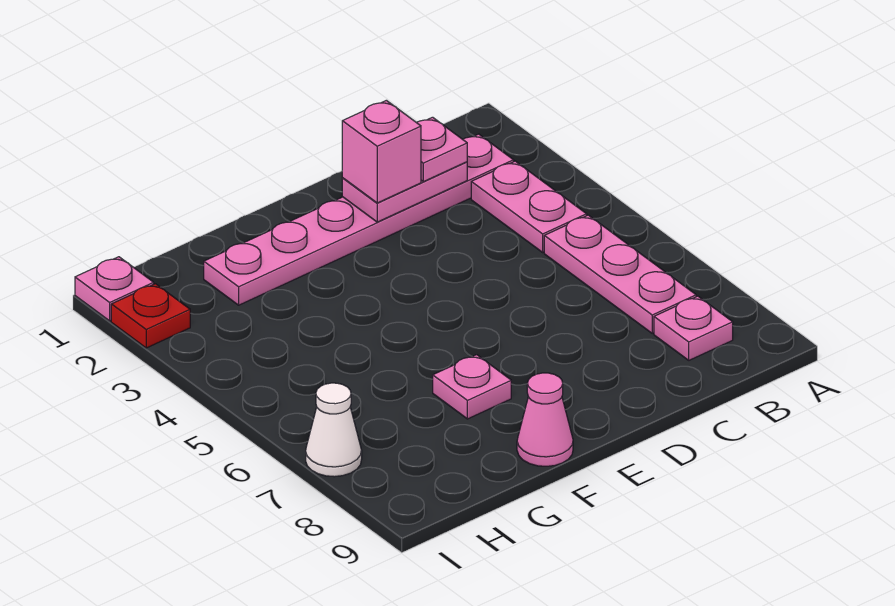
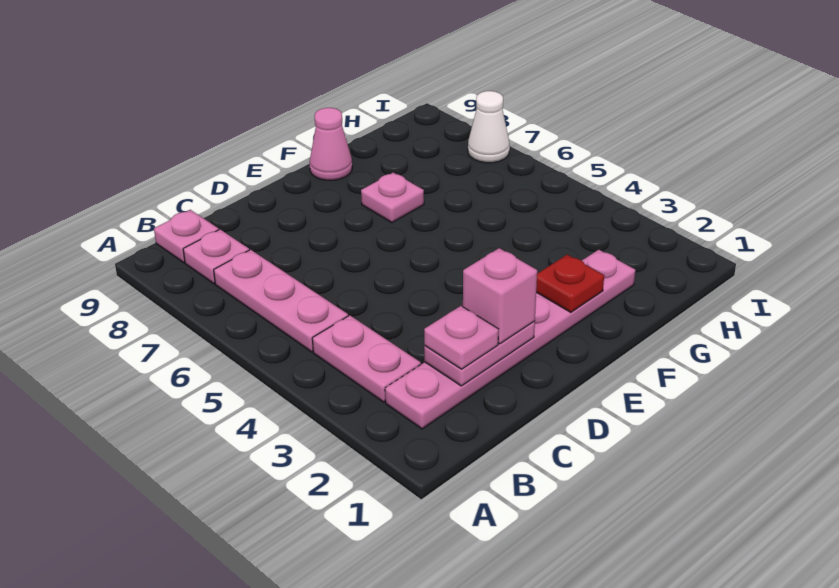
pink plate I1 level 1 -> pink plate B9 level 1
red plate I2 level 1 -> red plate F2 level 2

